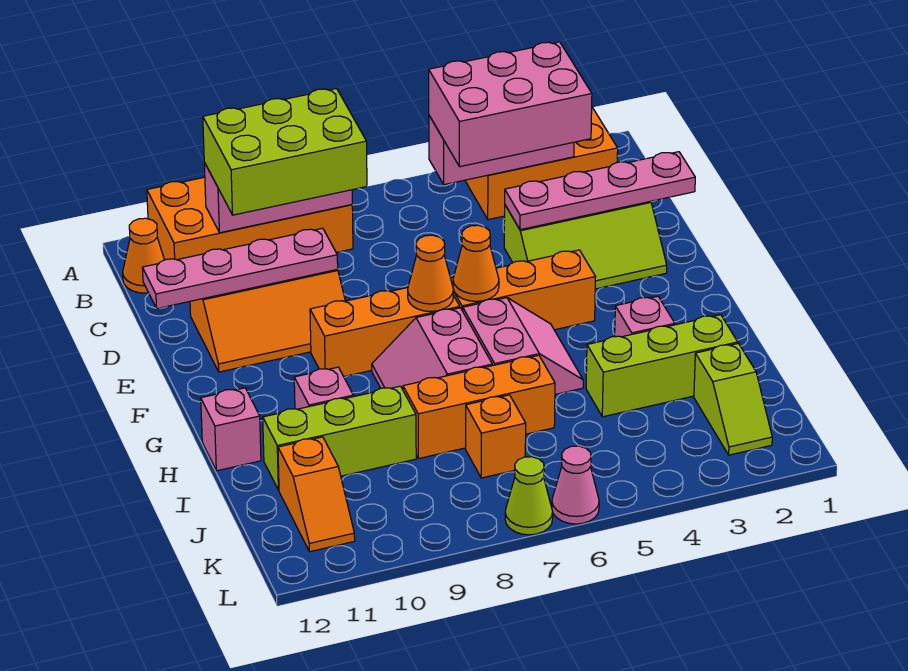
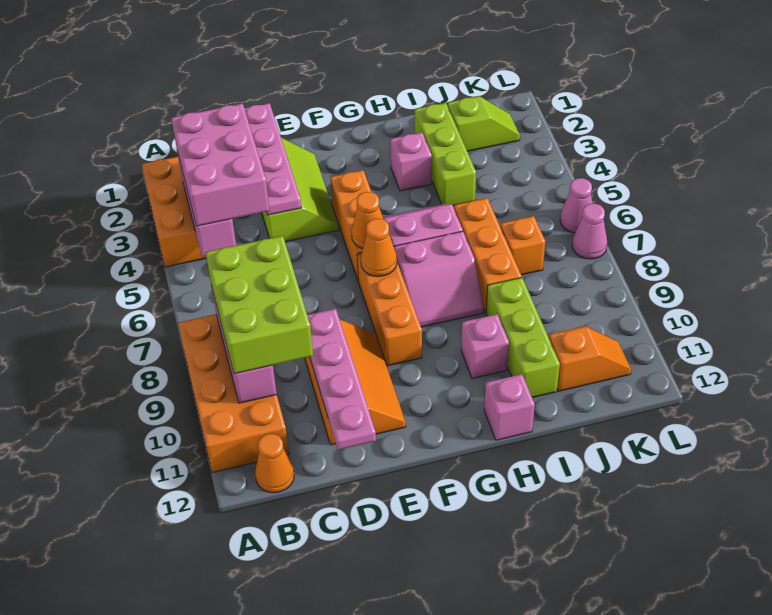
lime cone L7 level 1 -> pink cone L7 level 1

